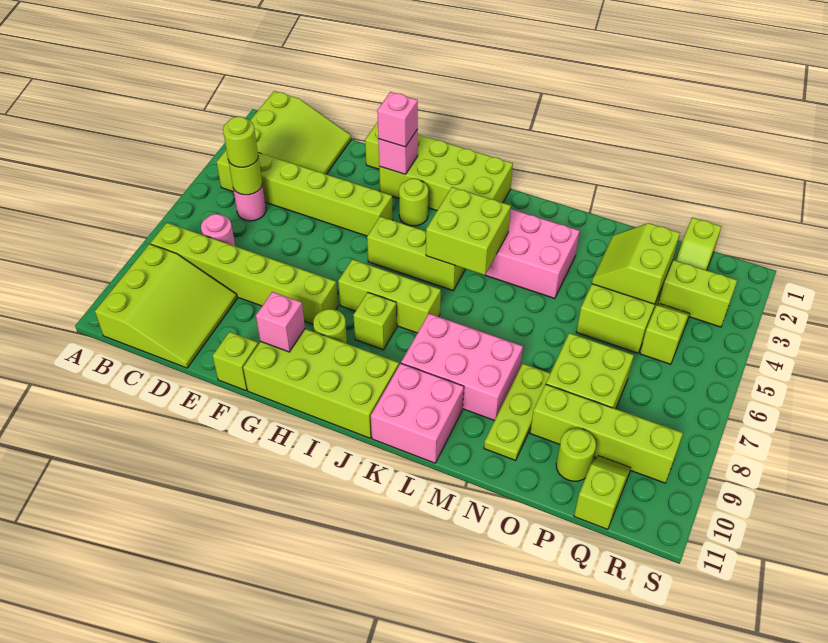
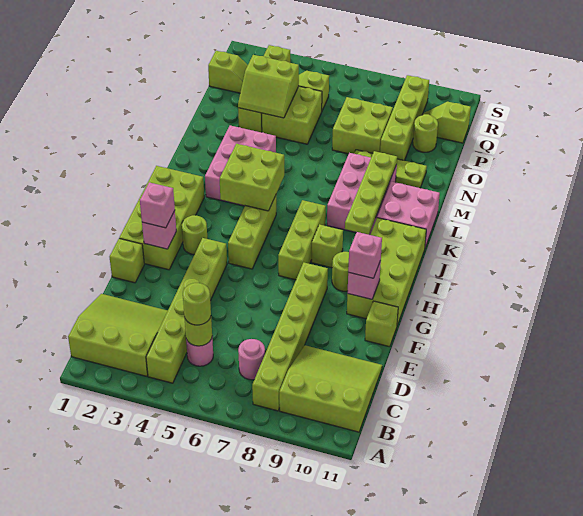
none -> pink brick G10 level 3
none -> lime plate J9:M9 level 2

